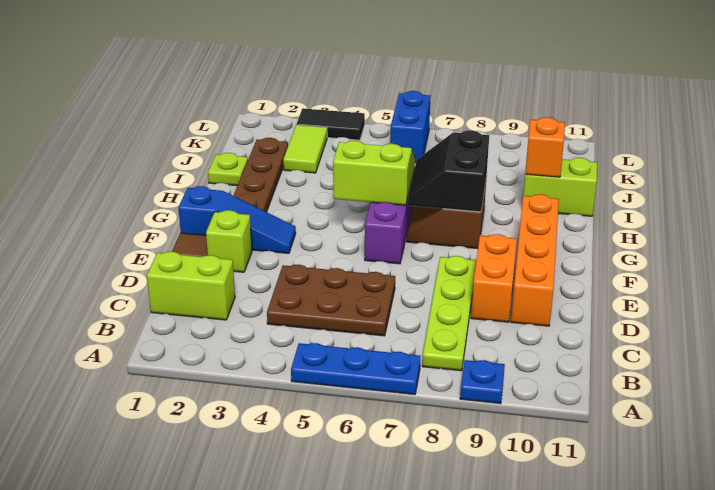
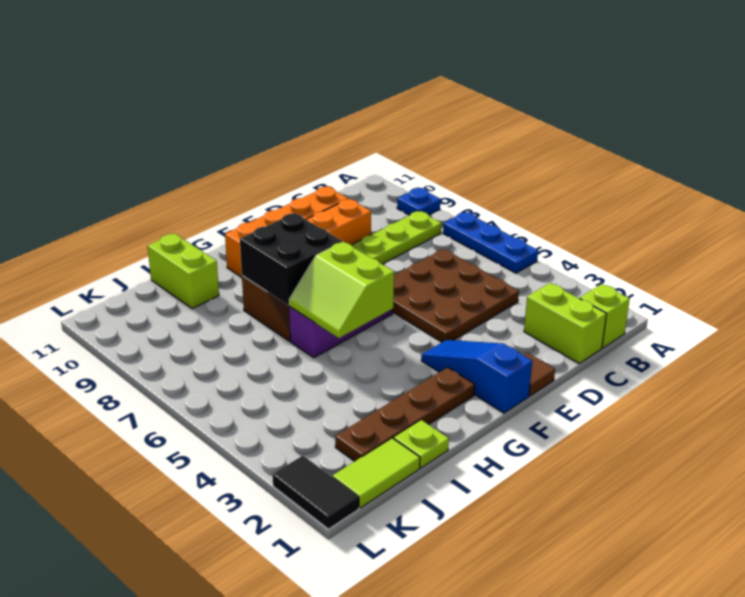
brown plate C4:D6 level 1 -> brown plate C4:E6 level 1
lime brick E2 level 1 -> lime brick B1 level 1
black slope G7:H8 level 2 top 8 -> black brick G7:H8 level 2
orange brick I10 level 2 -> none
lime tile J3:K3 level 1 -> lime tile J1:K1 level 1
blue brick K6:L6 level 1 -> none
black tile L3:L4 level 1 -> black tile L1:L2 level 1

